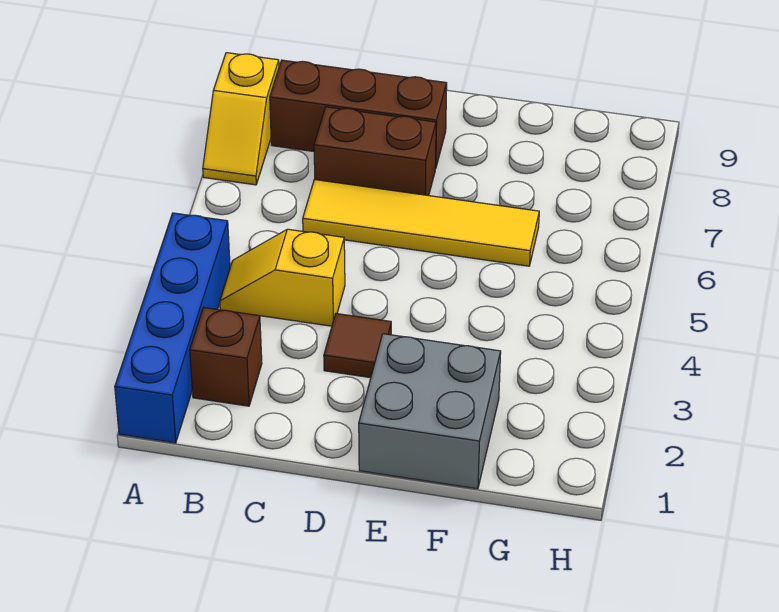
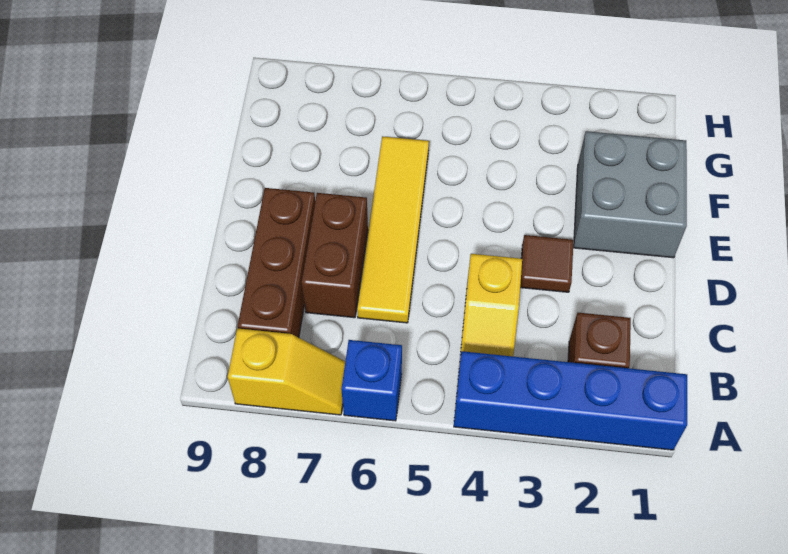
none -> blue brick A6 level 1

